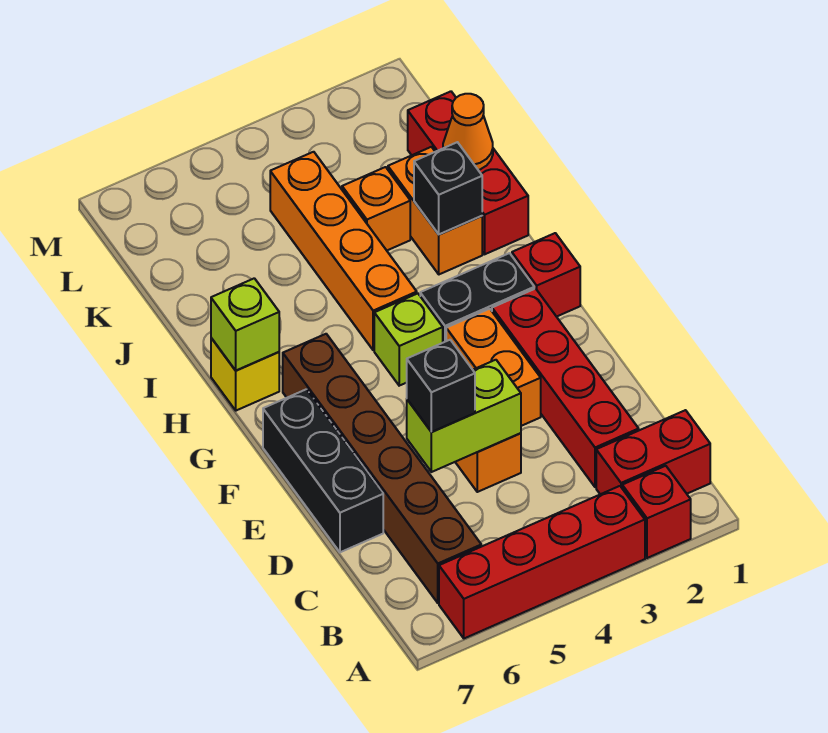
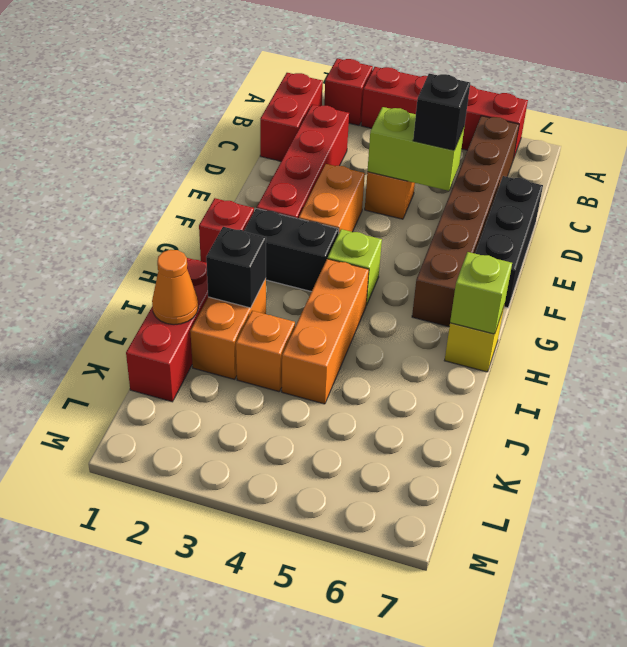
red brick B1:B2 level 1 -> red brick B1:C1 level 1
orange brick H4:K4 level 1 -> orange brick H4:J4 level 1

